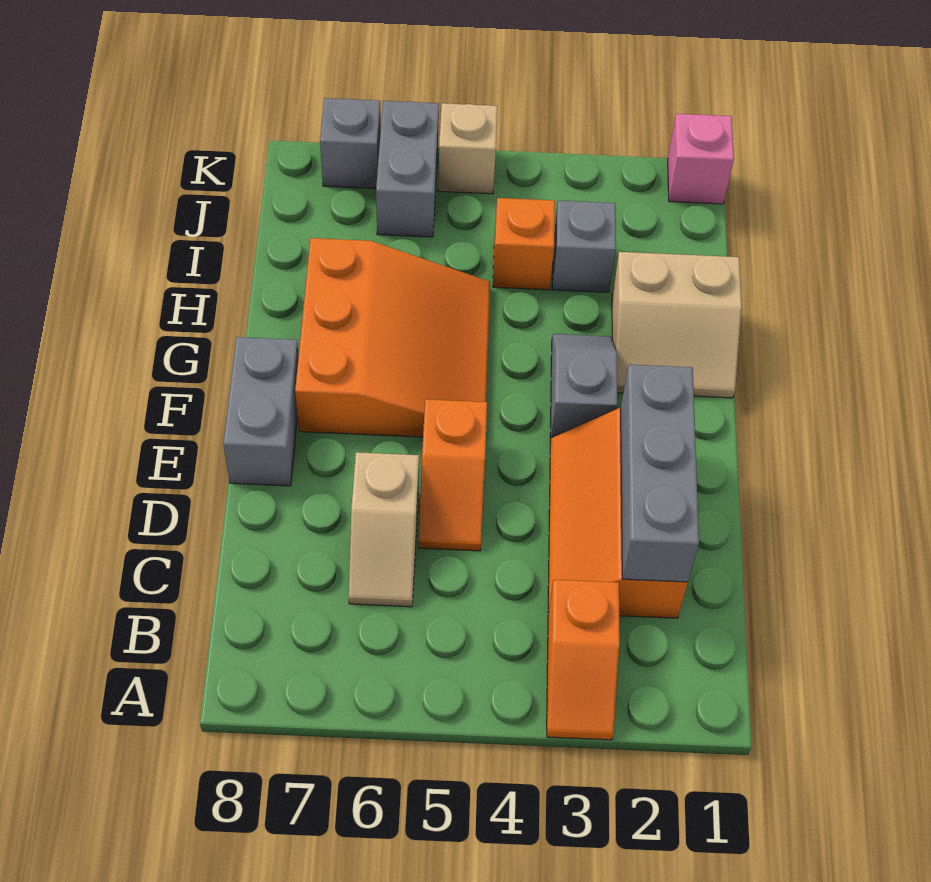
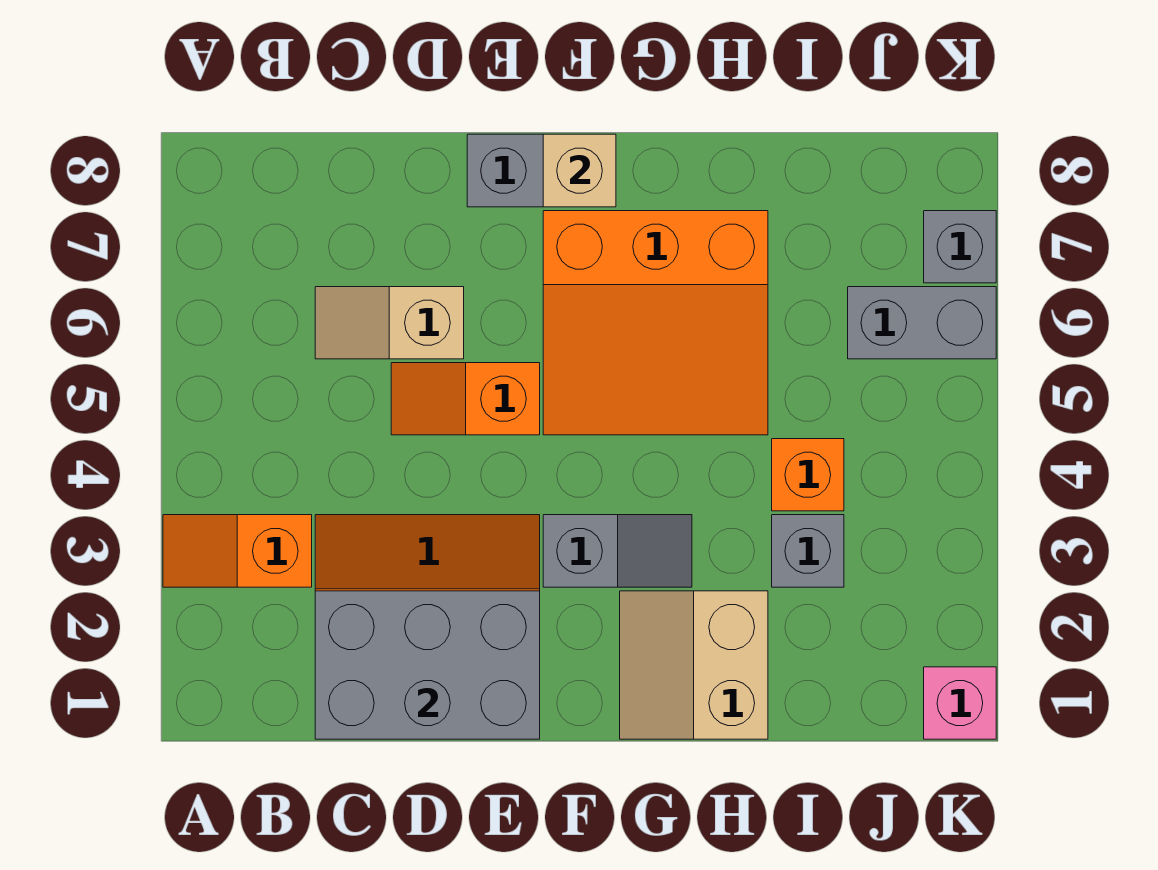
grey brick C2:E2 level 2 -> grey brick C1:E2 level 2
tan brick K5 level 1 -> tan brick F8 level 2

